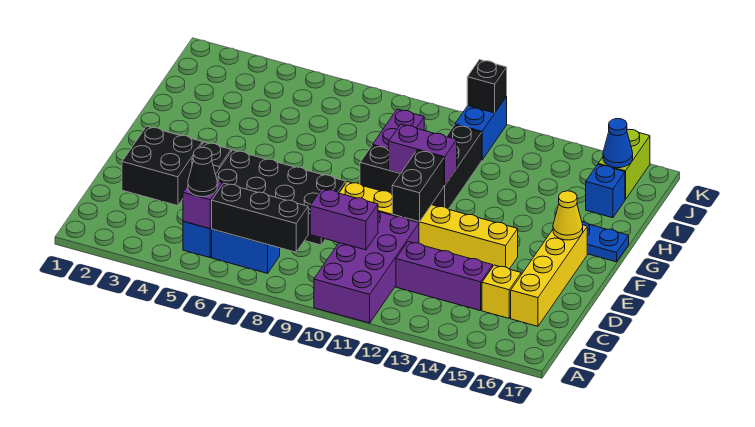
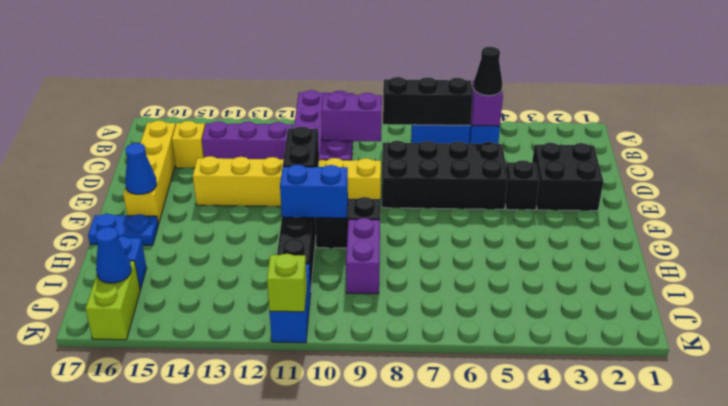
yellow cone F16 level 2 -> blue cone F16 level 2
purple brick G10:G11 level 2 -> blue brick G10:G11 level 2
black brick K11 level 2 -> lime brick K11 level 2

